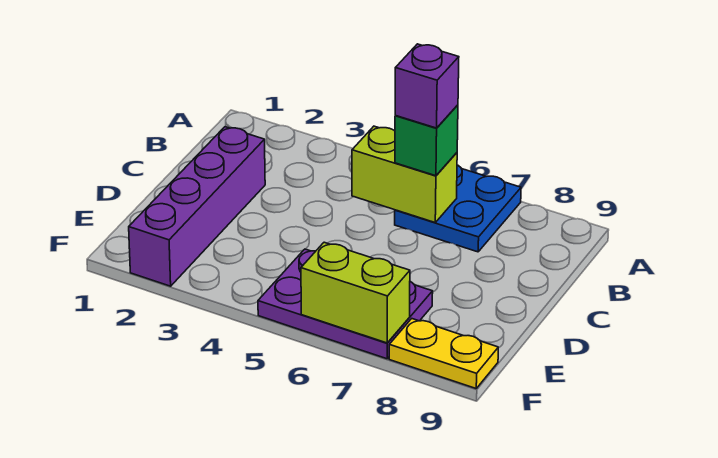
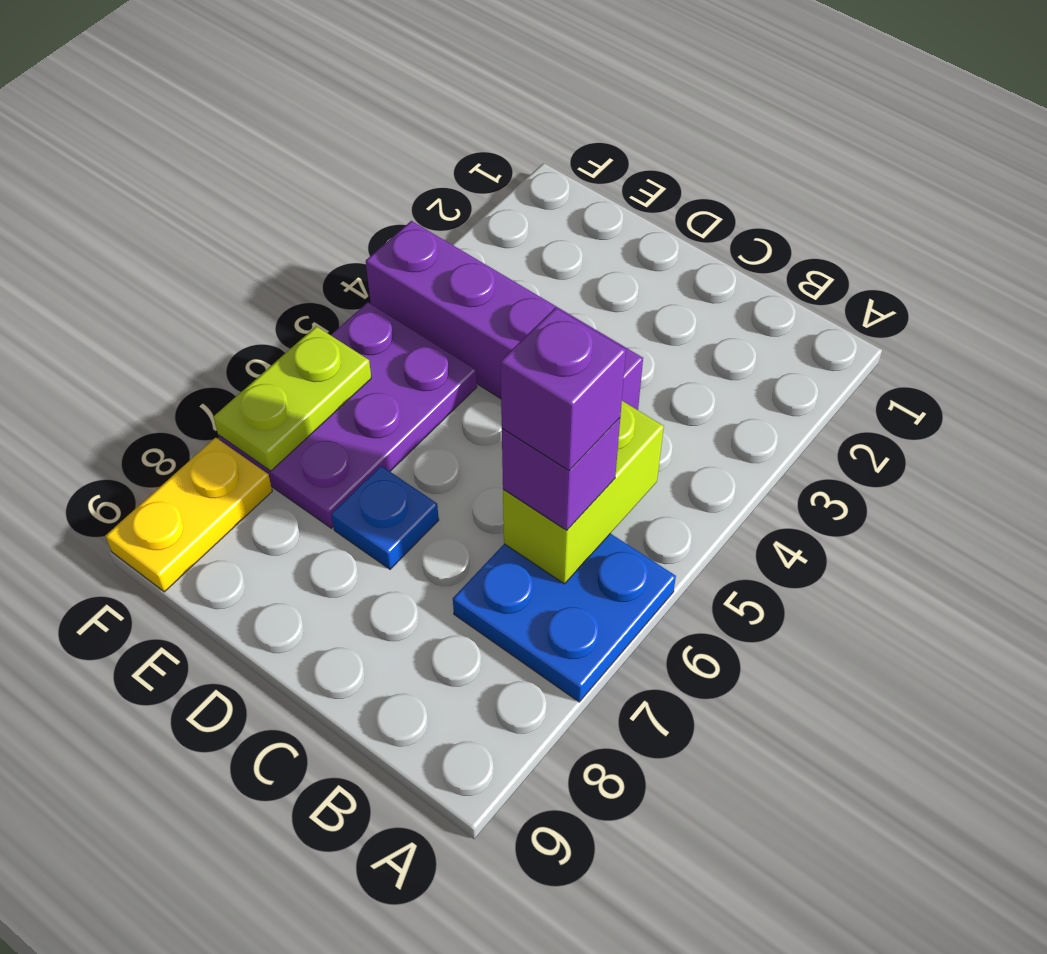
green brick B6 level 3 -> purple brick B6 level 3
purple brick C2:F2 level 1 -> purple brick C4:F4 level 1
none -> blue plate D7 level 1
lime brick F6:F7 level 2 -> lime plate F6:F7 level 2

